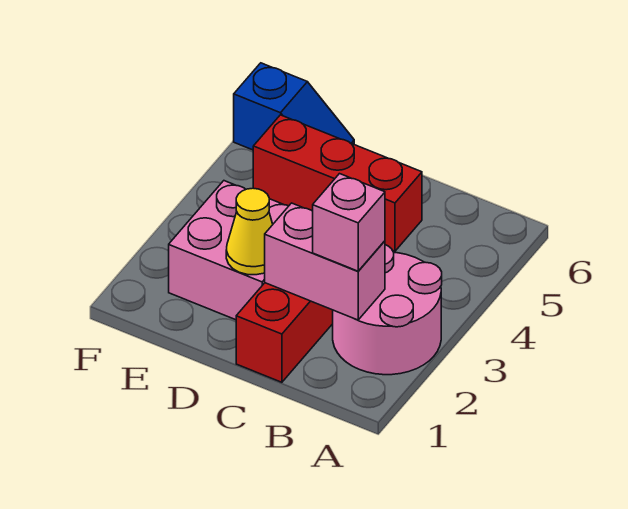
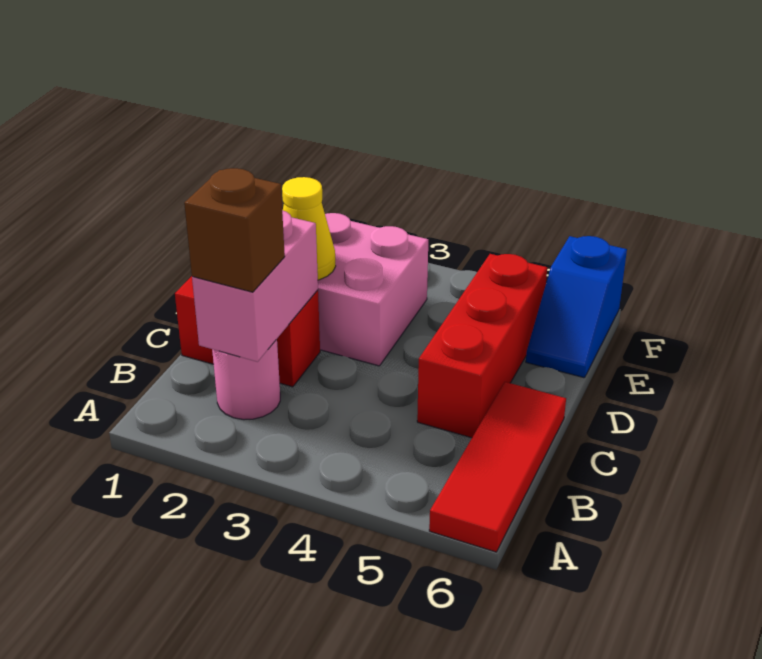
pink round brick A2:B3 level 1 -> pink round brick B2 level 1
none -> red tile A6:C6 level 1
pink brick B2 level 3 -> brown brick B2 level 3

